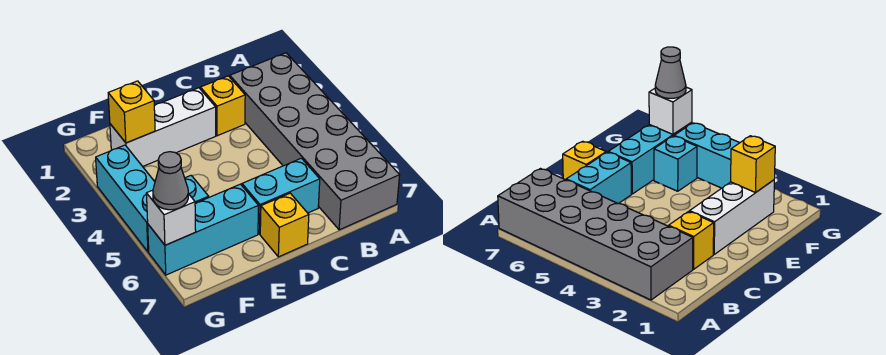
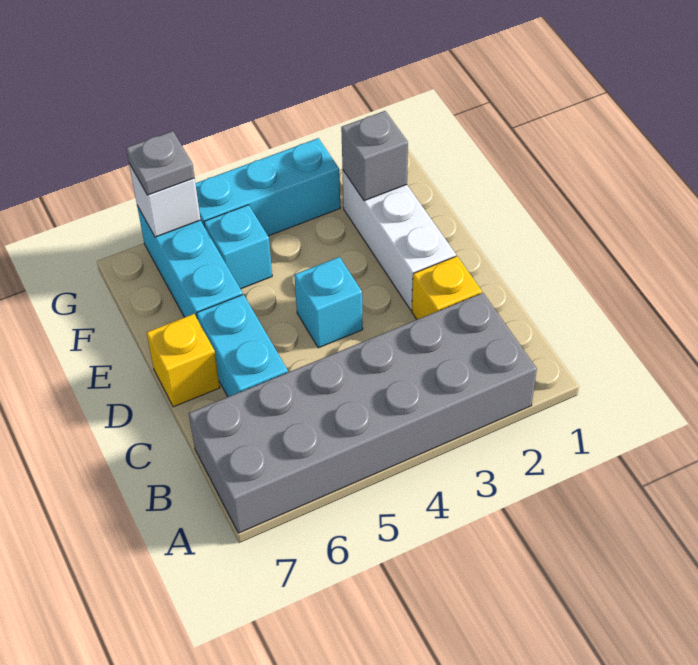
none -> cyan brick D4 level 1
yellow brick F2 level 2 -> grey brick F2 level 2
grey cone G6 level 3 -> grey plate G6 level 3

